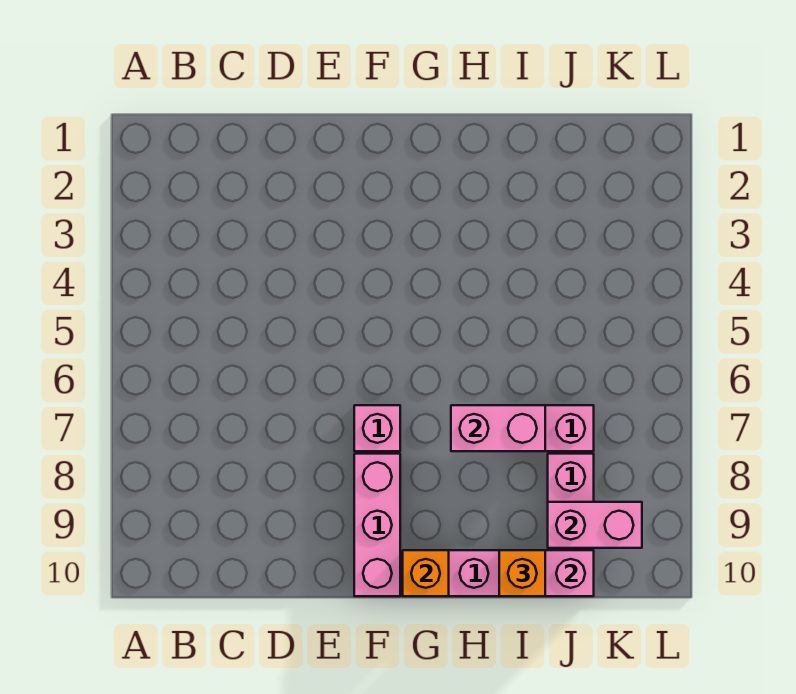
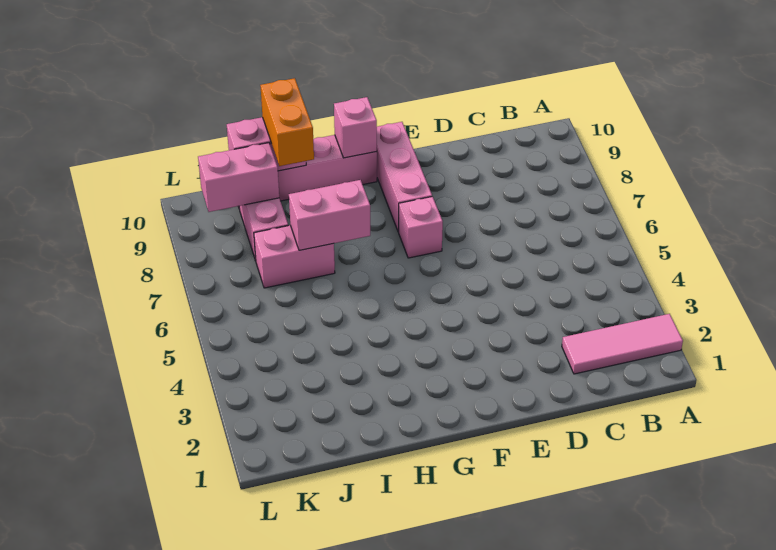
none -> pink tile A2:C2 level 1
orange brick G10 level 2 -> pink brick G10 level 2
orange brick I10 level 3 -> orange brick I9:I10 level 3

